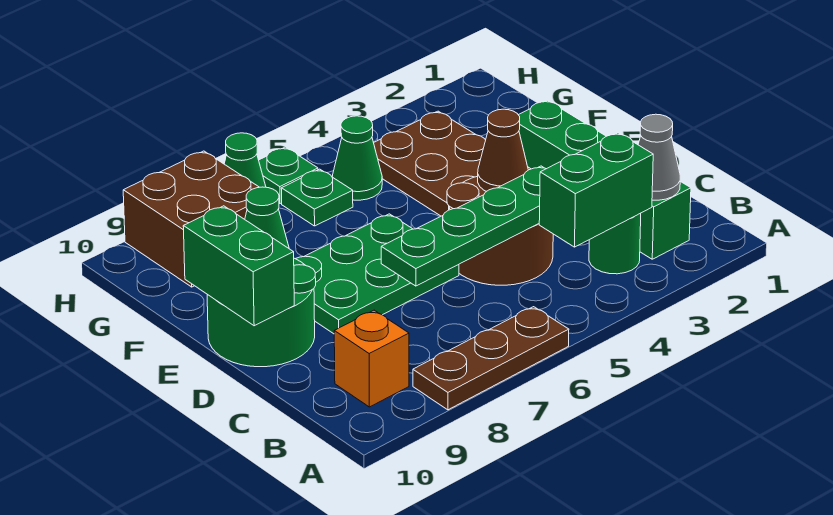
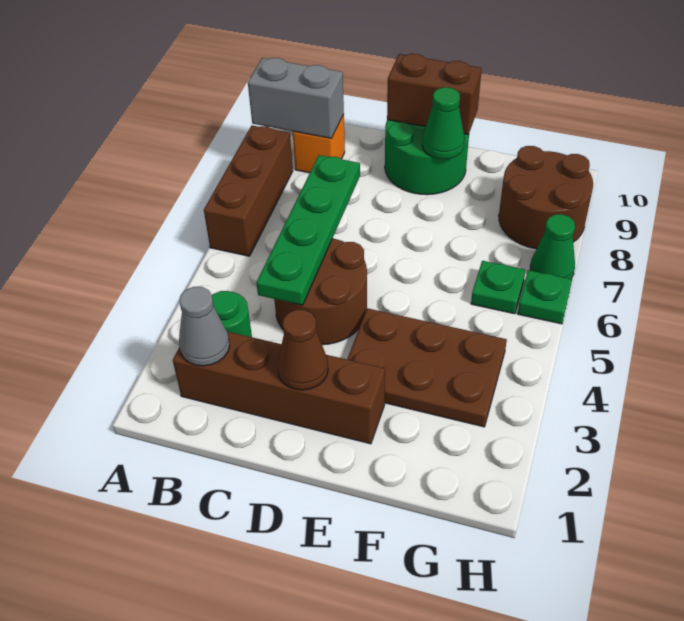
brown plate A6:A8 level 1 -> brown brick A6:A8 level 1
none -> grey brick A9:B9 level 2
green brick B2:E2 level 1 -> brown brick B2:E2 level 1
green brick B3:B4 level 2 -> none
brown cone D4 level 2 -> brown cone D2 level 2
green plate D6:E8 level 1 -> none
green brick D10:E10 level 2 -> brown brick D10:E10 level 2
green cone G5 level 1 -> none
brown brick G8:H9 level 1 -> brown round brick G8:H9 level 1

